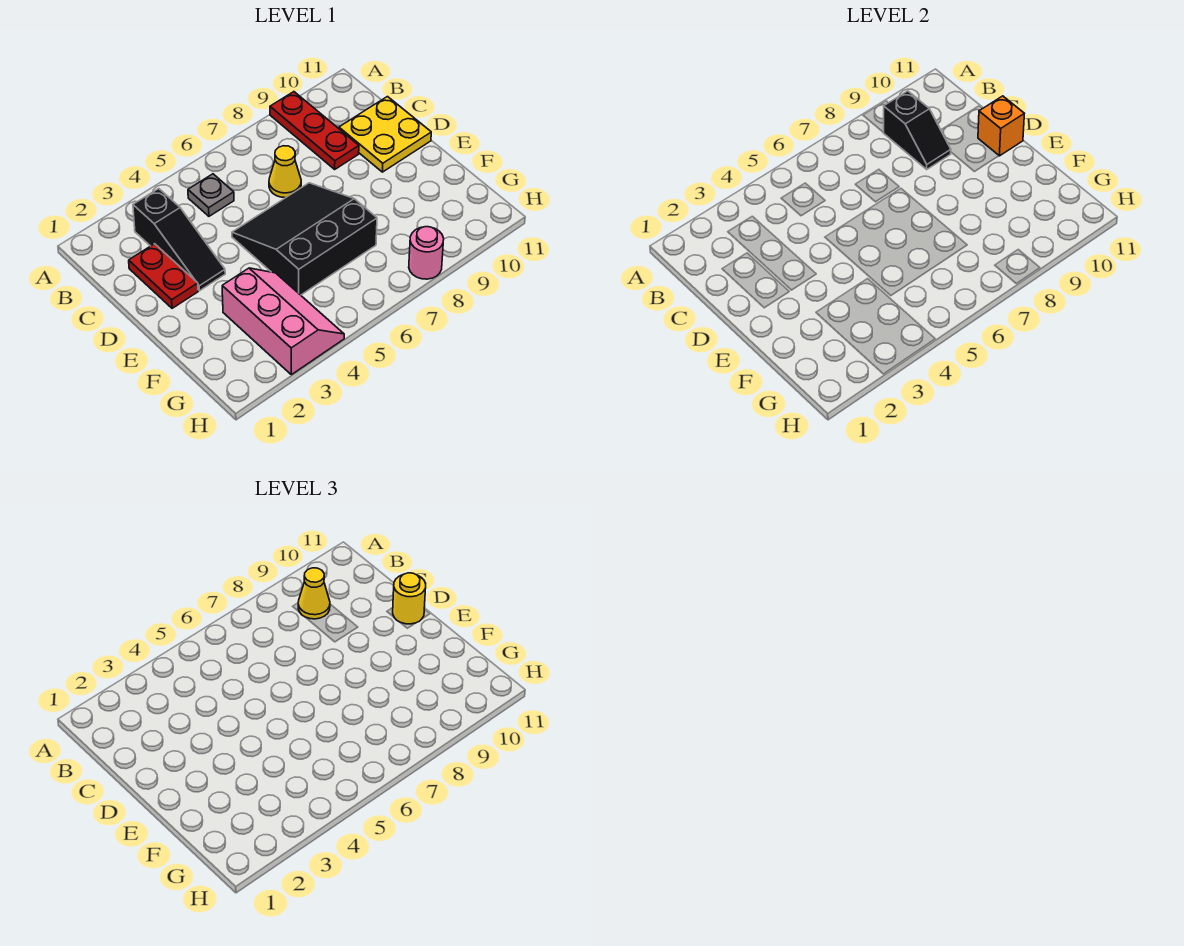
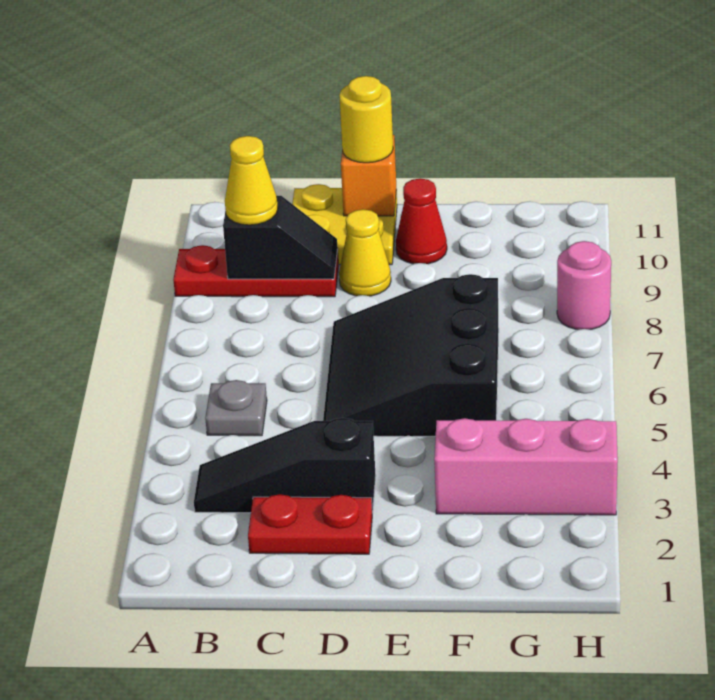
black slope B3:D3 level 1 top B -> black slope B3:D3 level 1 top D
yellow cone C7 level 1 -> yellow cone D9 level 1
none -> red cone E10 level 1

